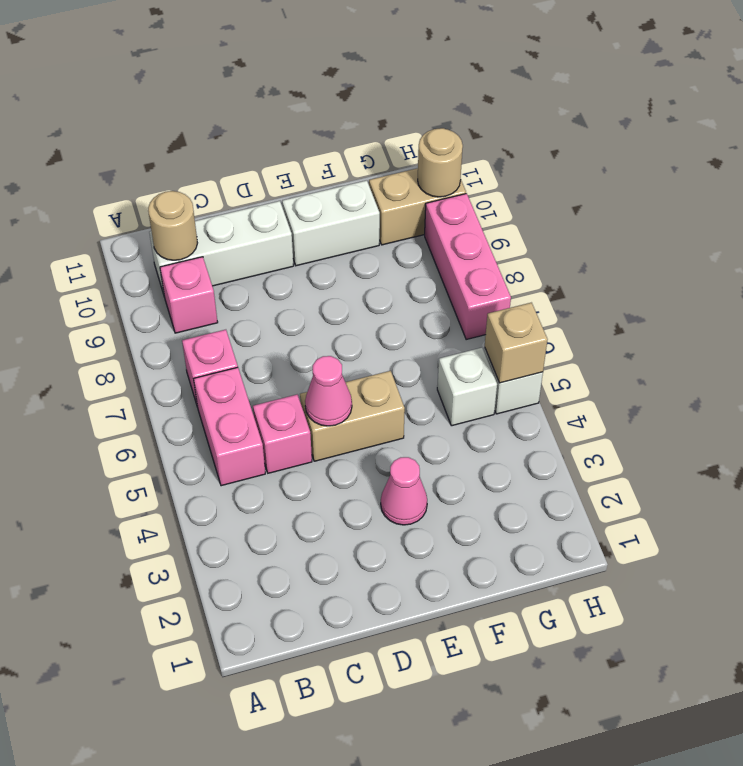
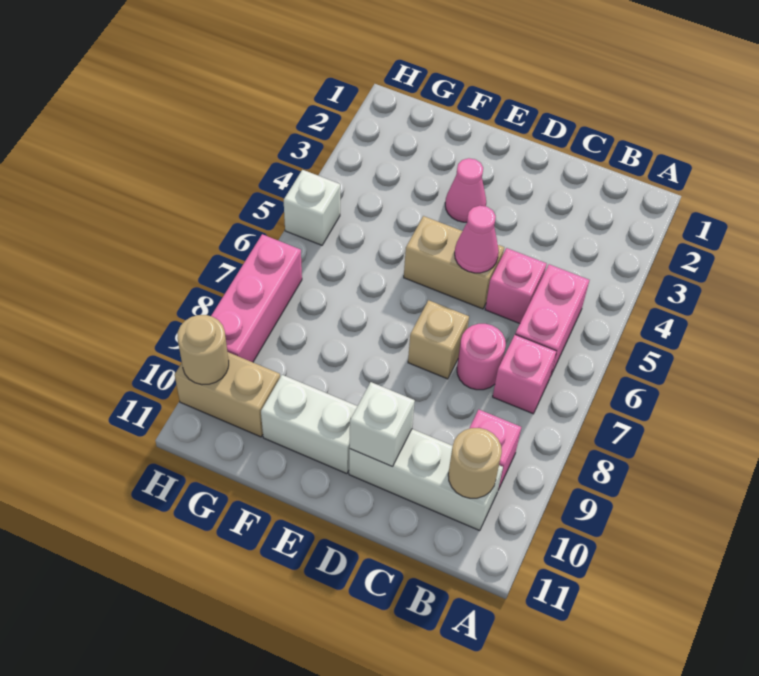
none -> pink round brick C7 level 1
white brick G5 level 1 -> white brick D10 level 2
tan brick H5 level 2 -> tan brick D7 level 1

